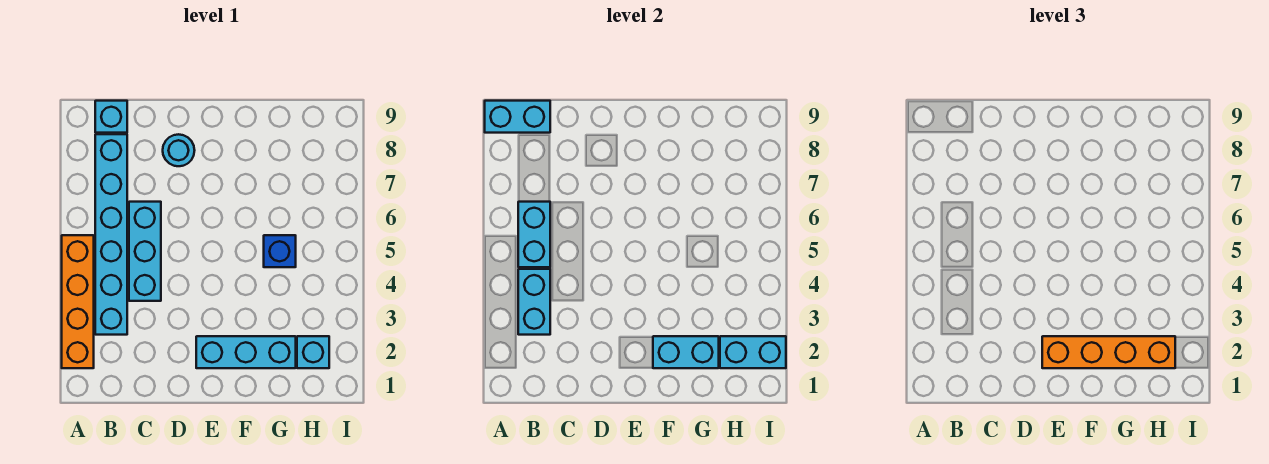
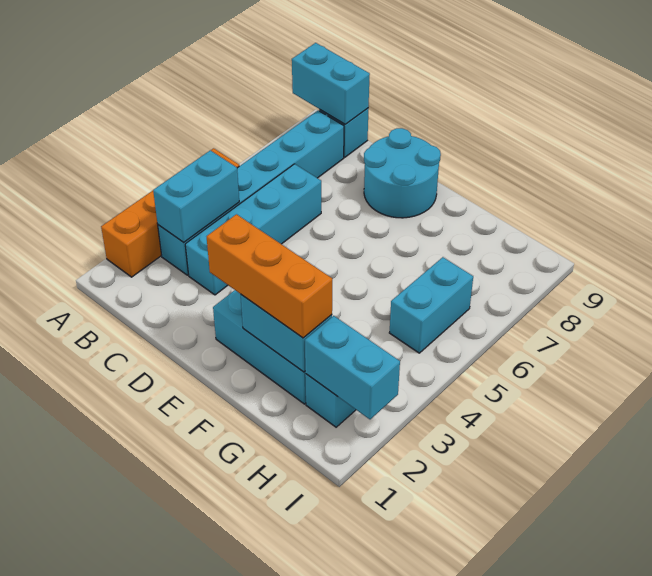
cyan brick B5:B6 level 2 -> cyan brick H5:H6 level 1
cyan brick C4:C6 level 1 -> cyan brick C3:C6 level 1
cyan round brick D8 level 1 -> cyan round brick D8:E9 level 1
orange brick E2:H2 level 3 -> orange brick E2:G2 level 3
blue brick G5 level 1 -> none

